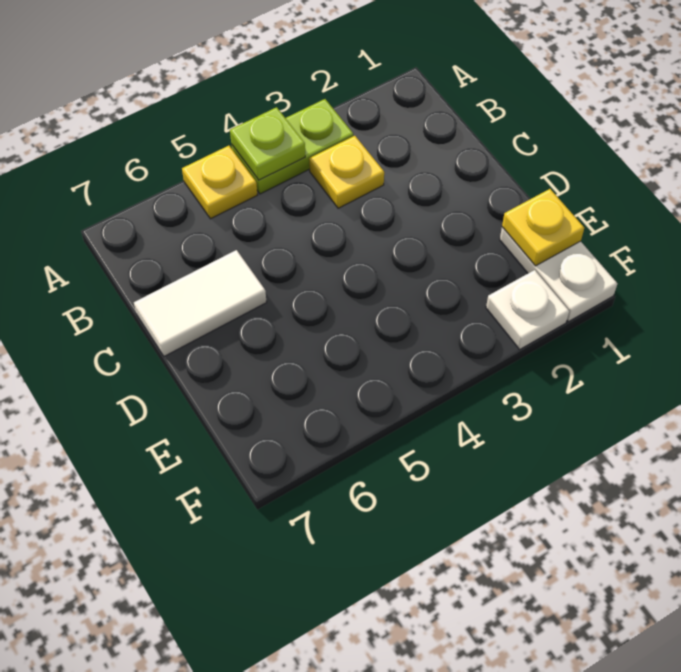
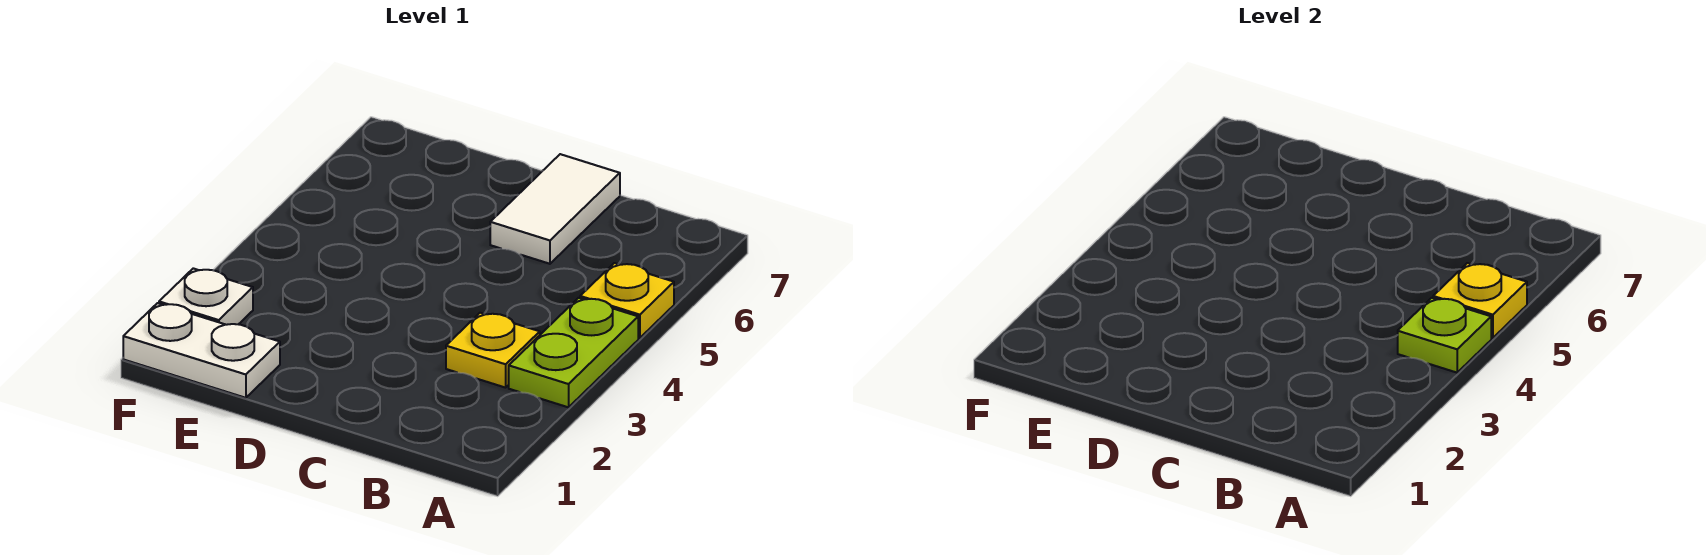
yellow plate E1 level 2 -> yellow plate A5 level 2

